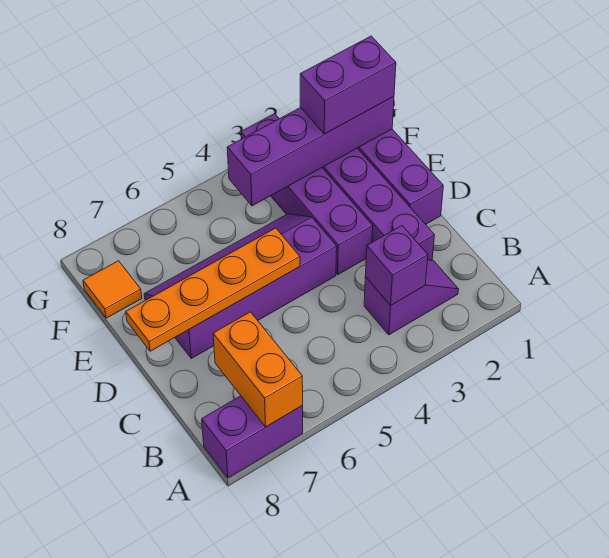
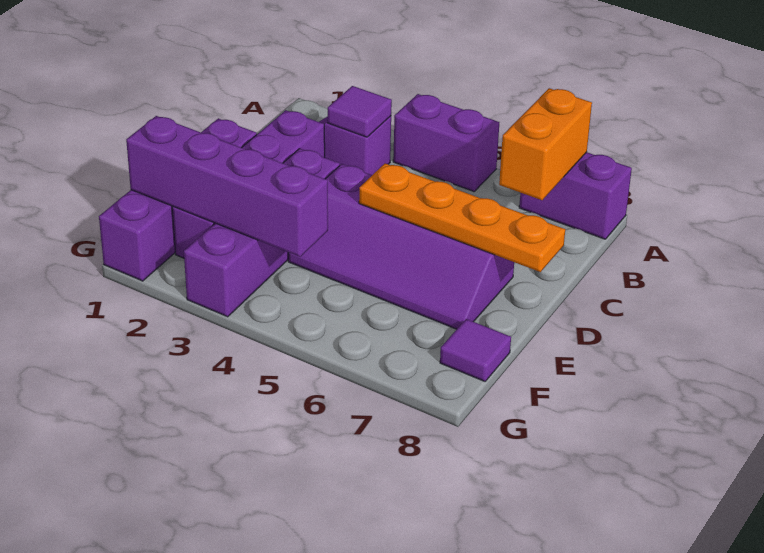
purple brick B3 level 2 -> purple tile B3 level 2
purple brick F1:F2 level 3 -> purple brick A4:A5 level 1
orange tile F8 level 1 -> purple tile F8 level 1

